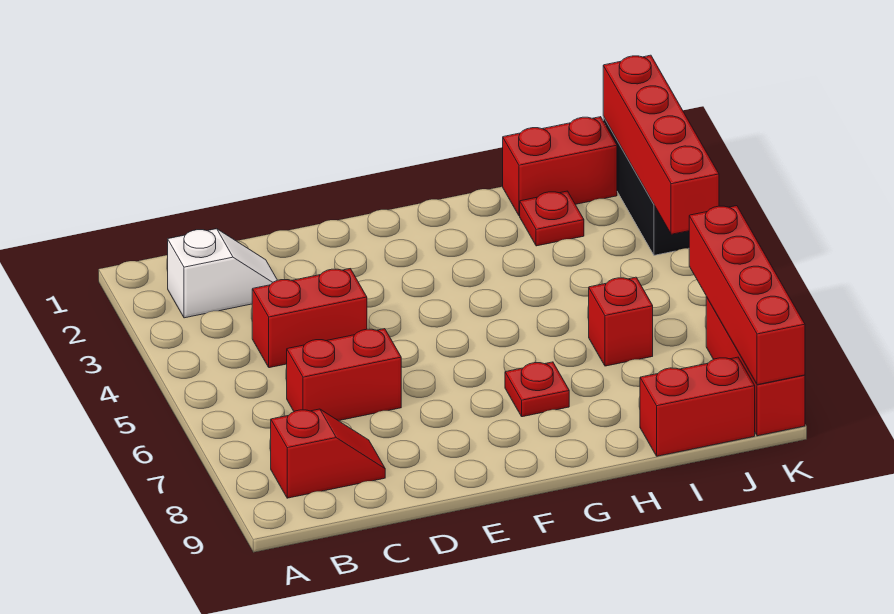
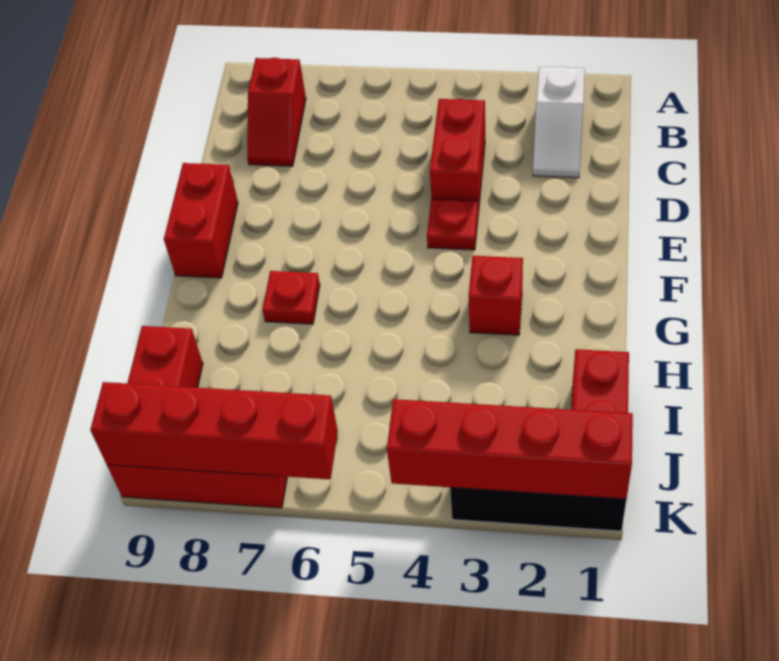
red brick C6:D6 level 1 -> red brick E9:F9 level 1
red plate I2 level 1 -> red plate E4 level 1
red brick I6 level 1 -> red brick G3 level 1

